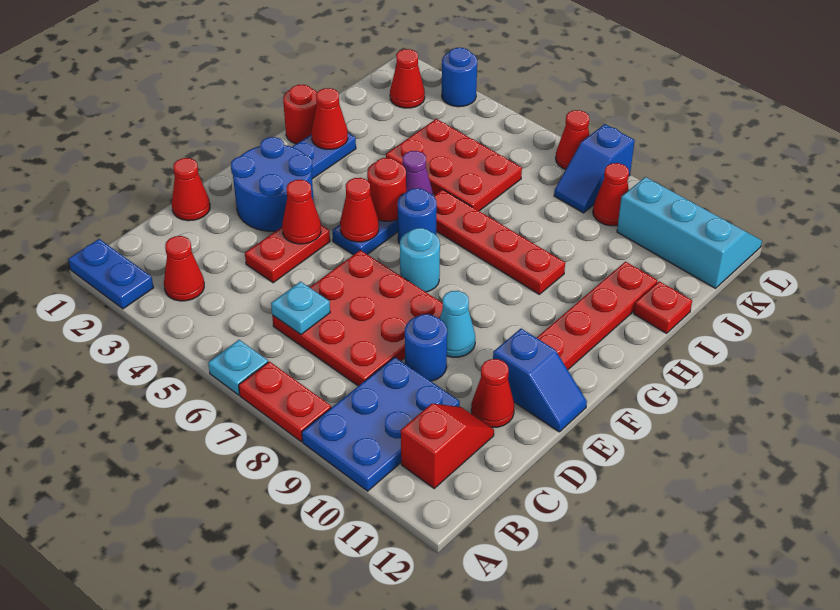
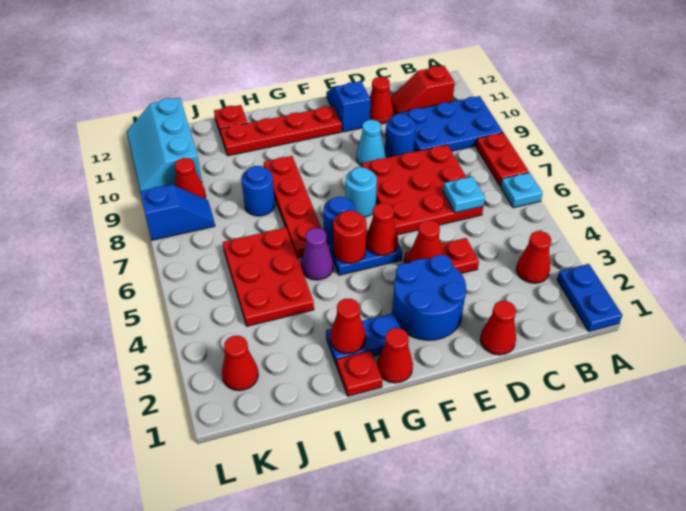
red round brick H1 level 1 -> red plate H1 level 1
blue round brick L3 level 1 -> blue round brick I8 level 1
red cone L7 level 1 -> red cone G1 level 1

